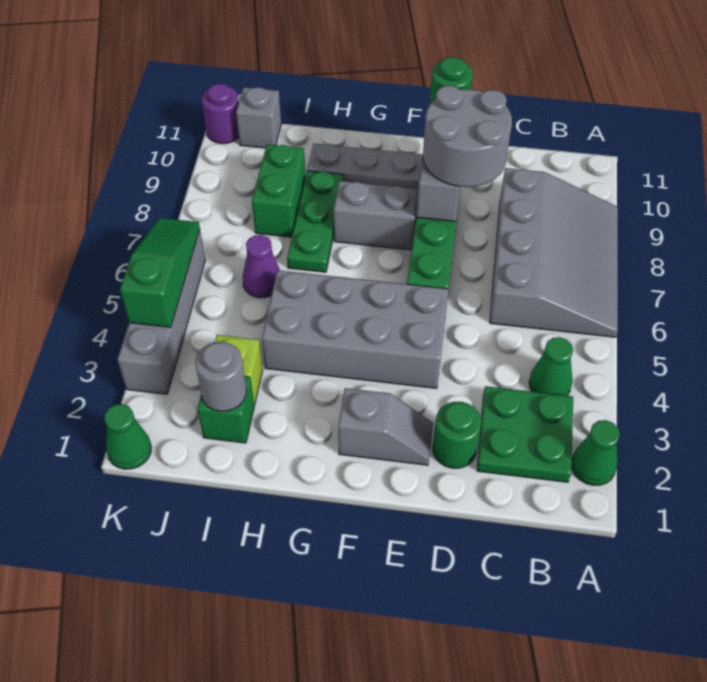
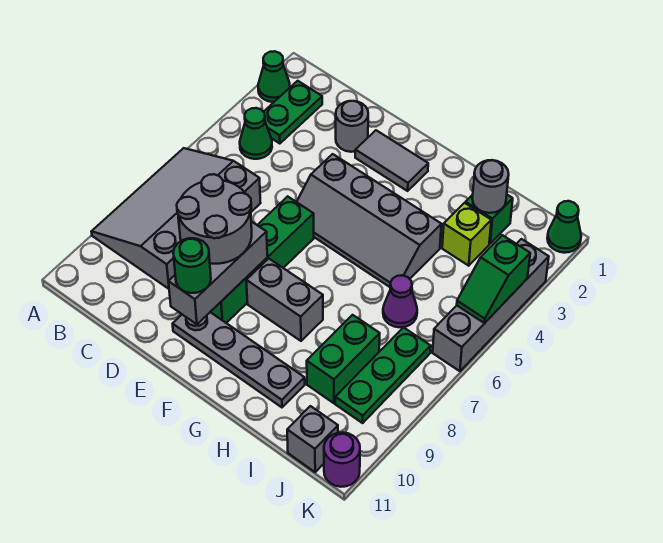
green plate B2:C3 level 1 -> green plate B2:B3 level 1
green round brick D2 level 1 -> grey round brick D2 level 1
grey slope E2:F2 level 1 top F -> grey tile E2:F2 level 1
grey brick E4:H5 level 1 -> grey slope E4:H5 level 1 top 4
green plate H7:H9 level 1 -> green plate J7:J9 level 1
green slope K4:K6 level 2 top 4 -> green slope K4:K5 level 2 top 4

